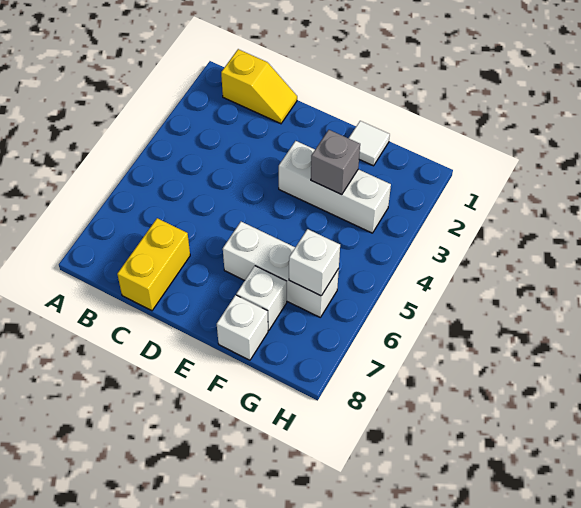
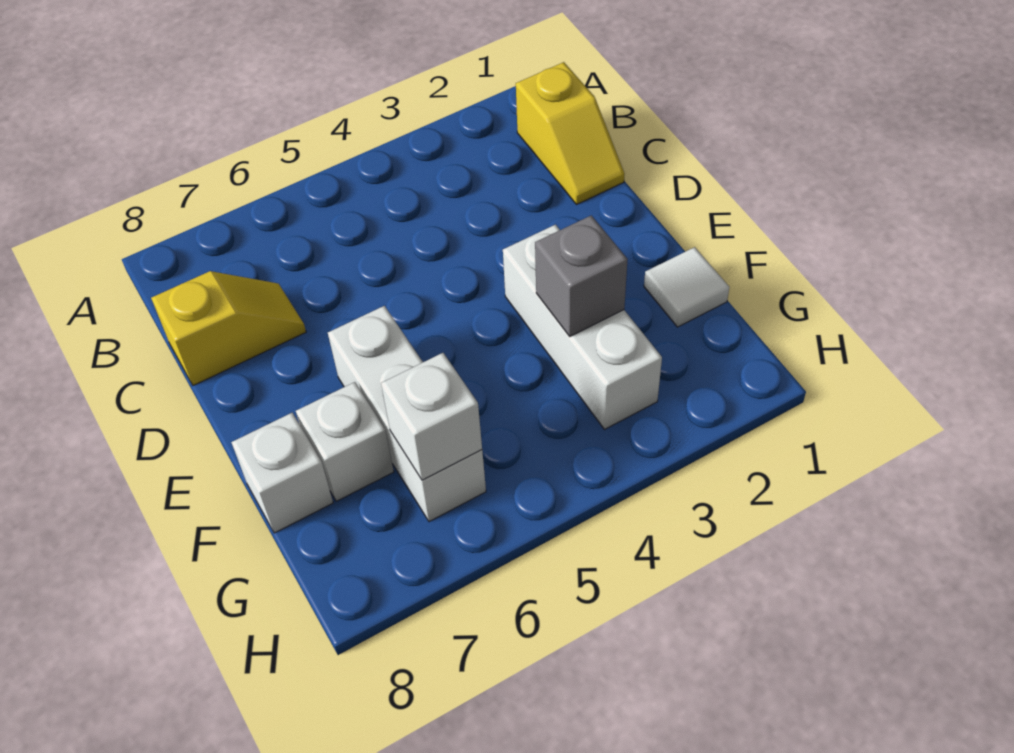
yellow brick C7:C8 level 1 -> yellow slope C7:C8 level 1 top 8

